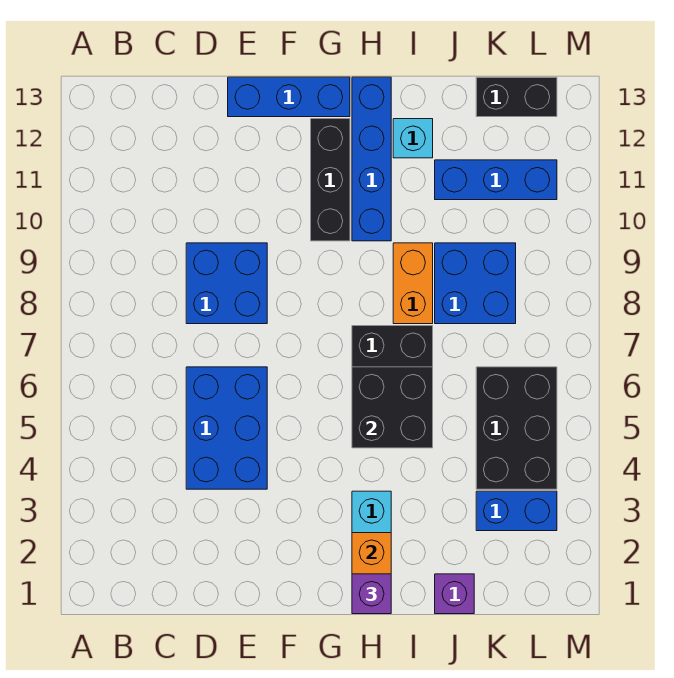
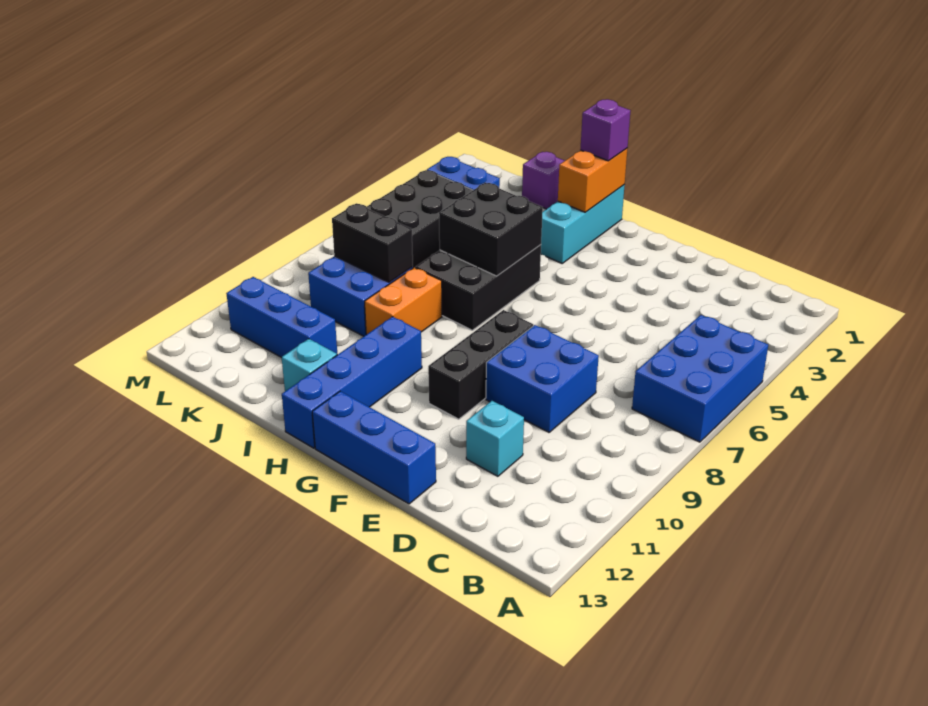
blue brick D4:E6 level 1 -> blue brick A5:B7 level 1
none -> cyan brick D11 level 1
black brick G10:G12 level 1 -> black brick F8:F10 level 1
black brick K13:L13 level 1 -> black brick J8:K8 level 2

